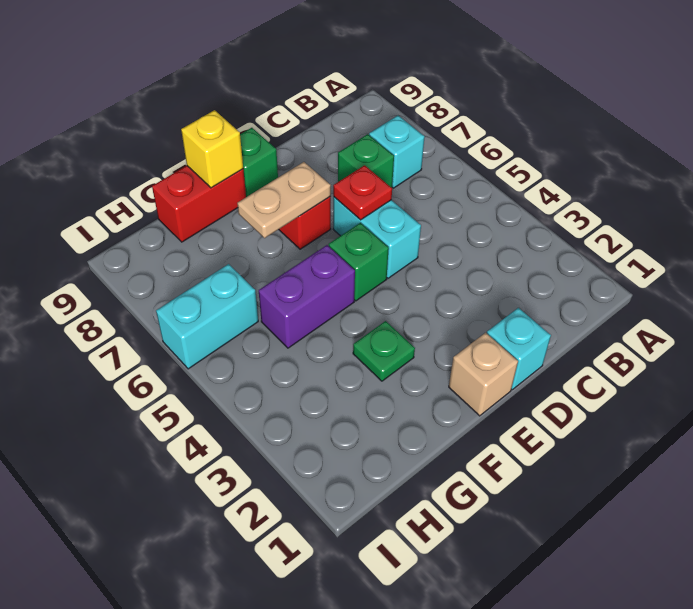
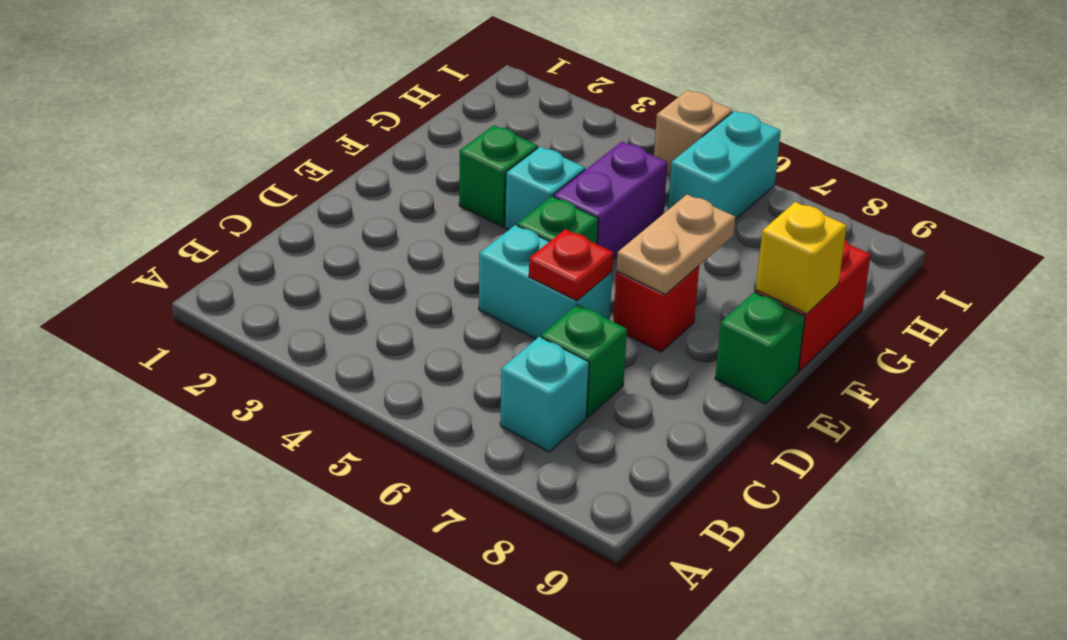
cyan brick D1 level 1 -> cyan brick F4 level 1
tan brick E1 level 1 -> tan brick I5 level 1
green plate F3 level 1 -> green brick F3 level 1

